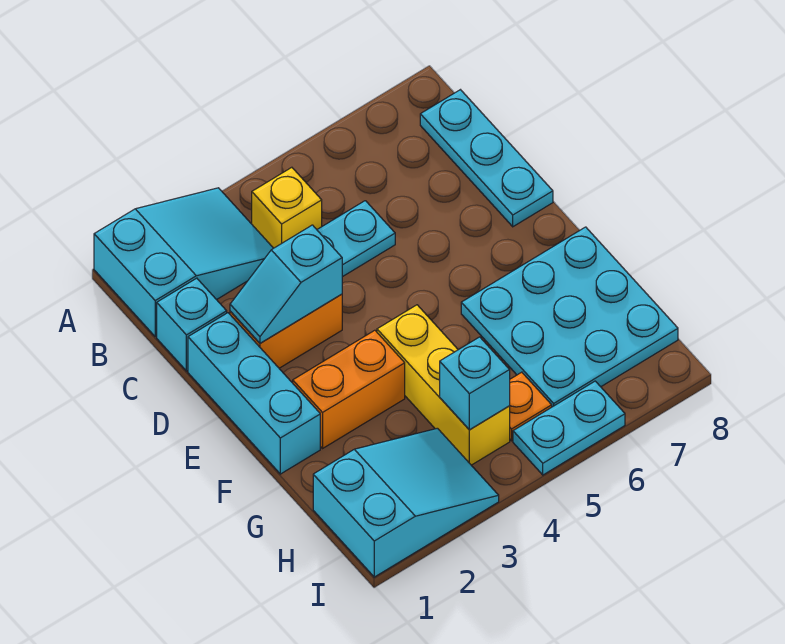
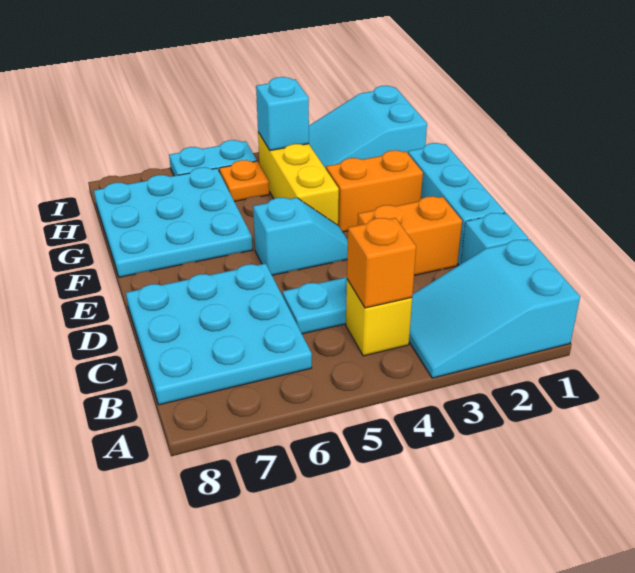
none -> orange brick B4 level 2
cyan plate B8:D8 level 1 -> cyan plate B6:D8 level 1
cyan slope D2:D3 level 2 top 3 -> cyan slope E4:E5 level 1 top 5

